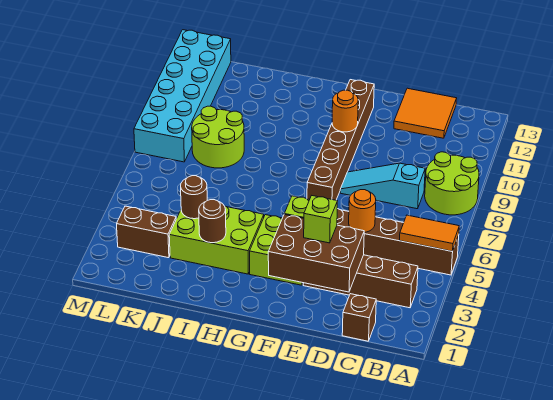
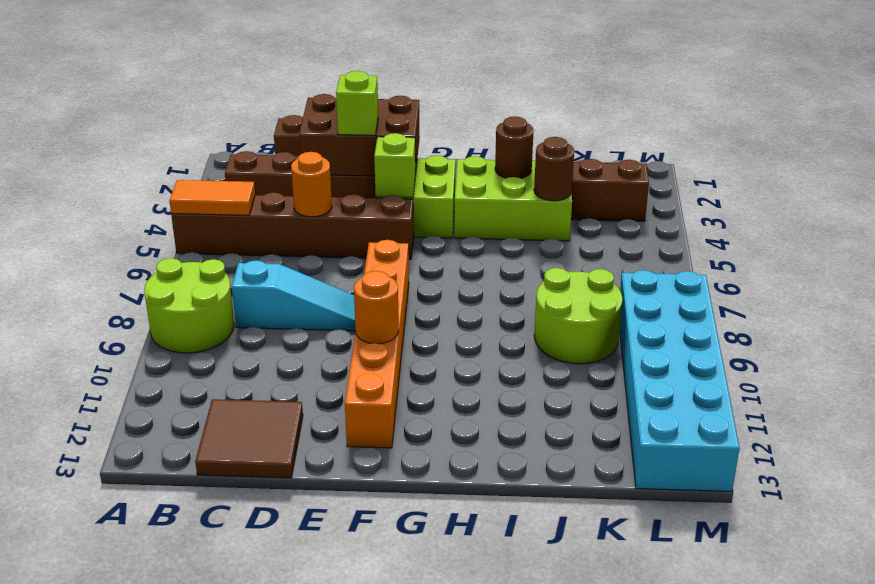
orange tile C12:D13 level 1 -> brown tile C12:D13 level 1
brown brick F7:F12 level 1 -> orange brick F7:F12 level 1

